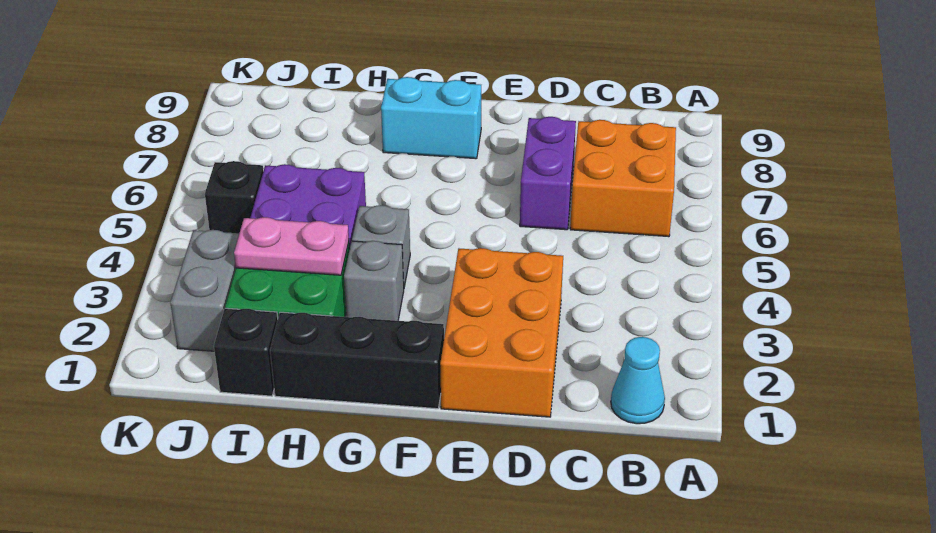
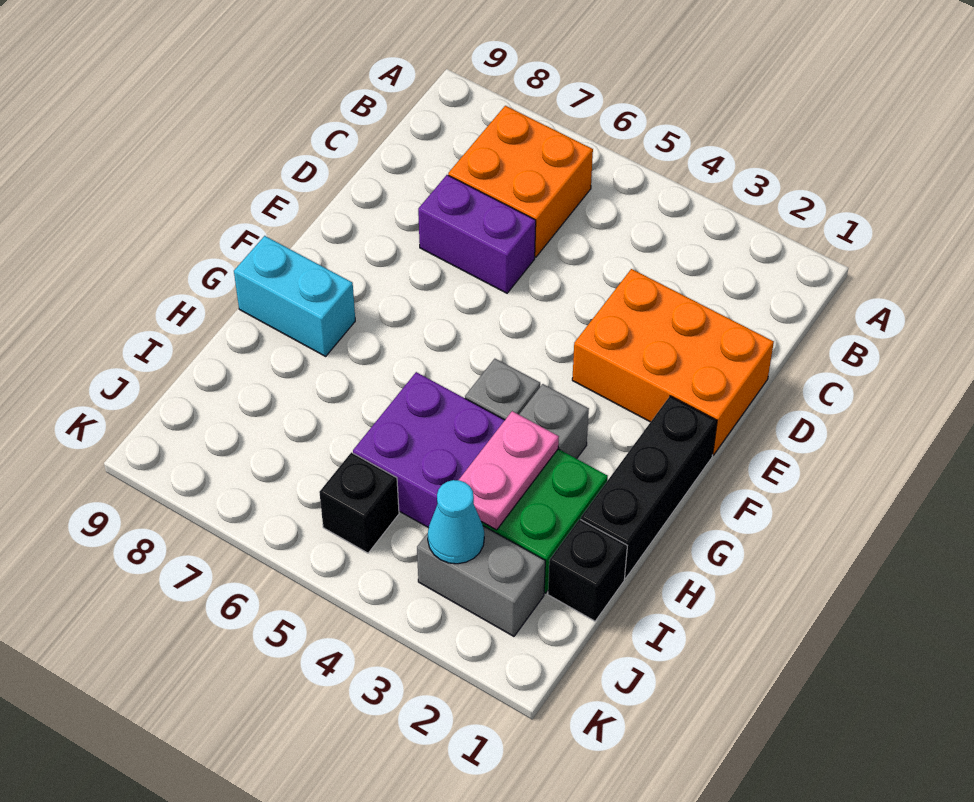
cyan cone B1 level 1 -> cyan cone J3 level 2
cyan brick F8:G8 level 1 -> cyan brick G8:G9 level 1

